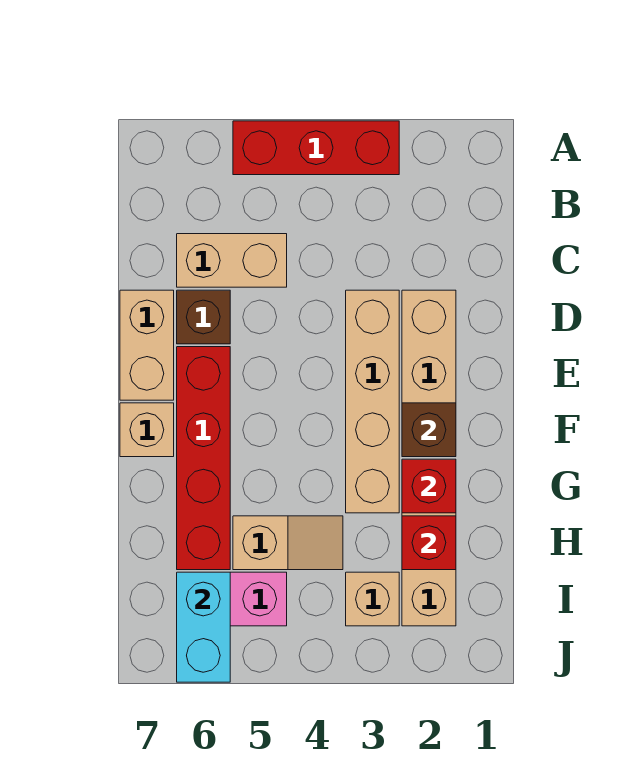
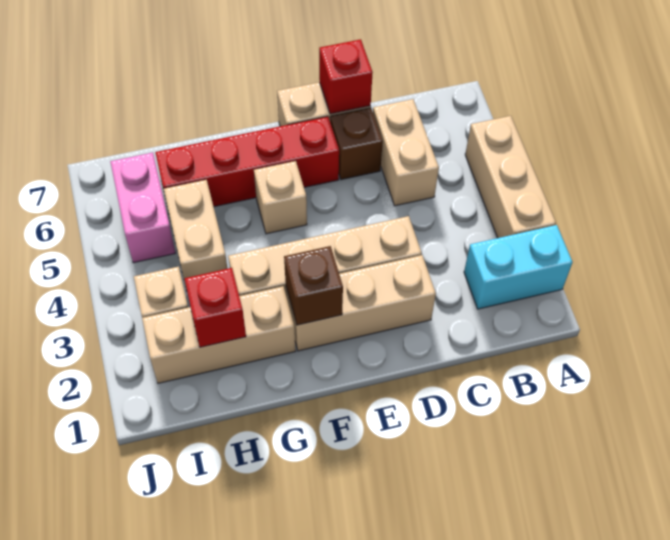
red brick A3:A5 level 1 -> tan brick A3:A5 level 1
tan brick F7 level 1 -> tan brick F5 level 1
red brick G2 level 2 -> red brick D7 level 2
tan slope H4:H5 level 1 top 5 -> tan brick H4:H5 level 1
cyan brick I6:J6 level 2 -> cyan brick A2:B2 level 1

